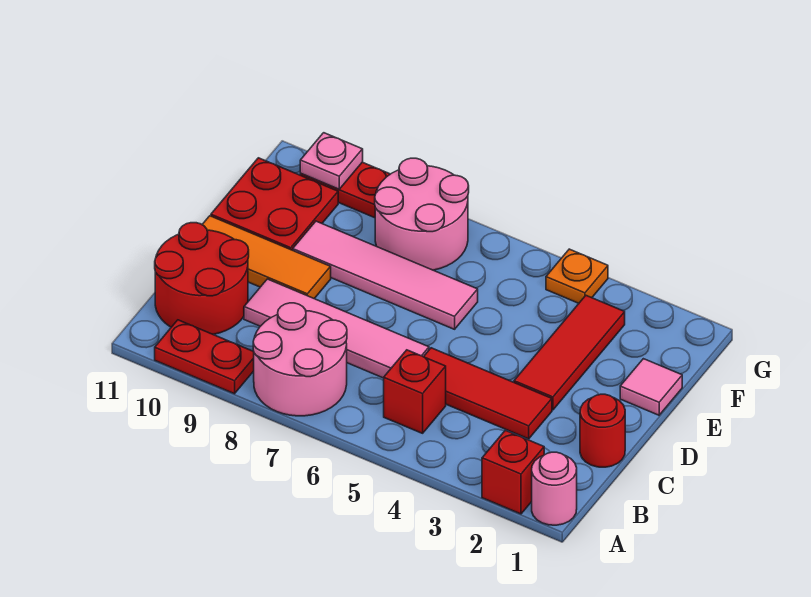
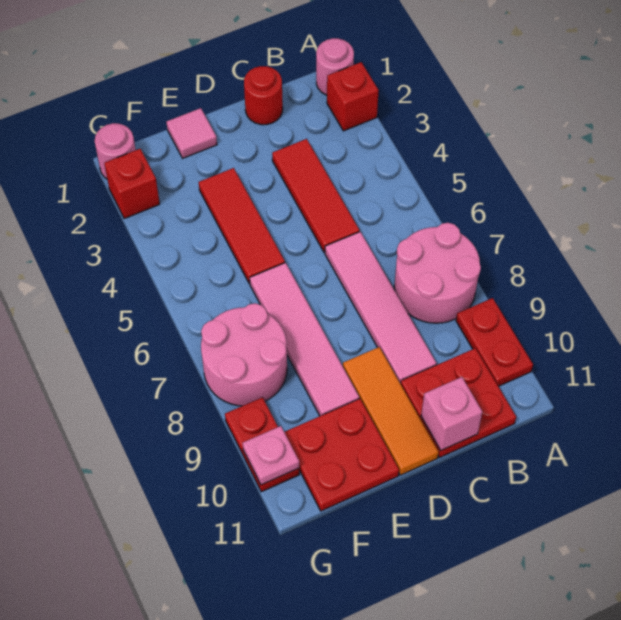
red brick B5 level 1 -> red brick G2 level 1
red round brick B10:C11 level 1 -> red plate B10:C11 level 1
none -> pink brick C11 level 2
red tile D3:F3 level 1 -> red tile E3:E5 level 1
none -> pink round brick G1 level 1
orange plate G4 level 1 -> none

